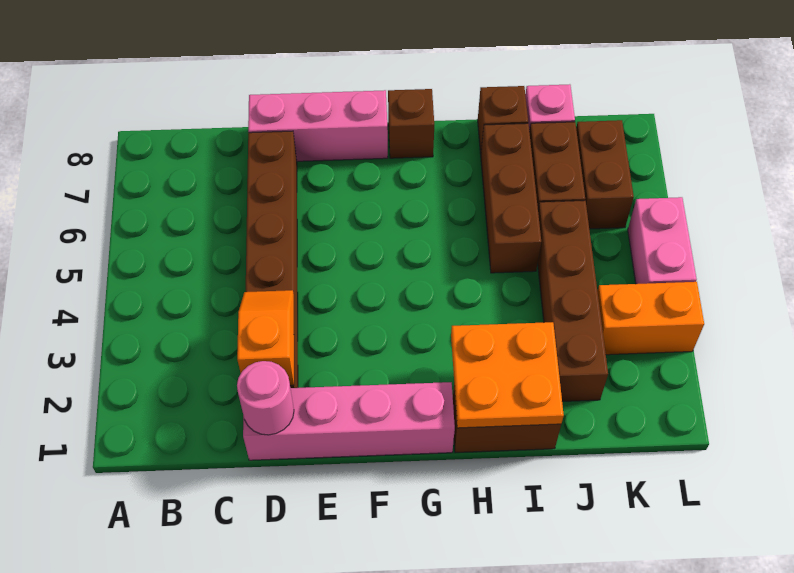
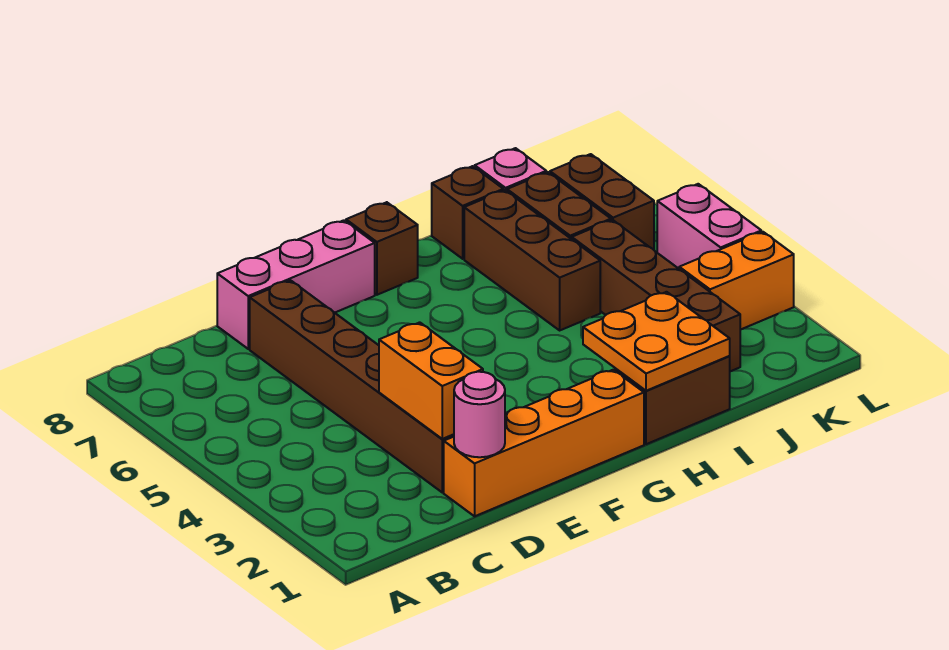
pink brick D1:G1 level 1 -> orange brick D1:G1 level 1
orange slope D2:D3 level 2 top 2 -> orange brick D2:D3 level 2

